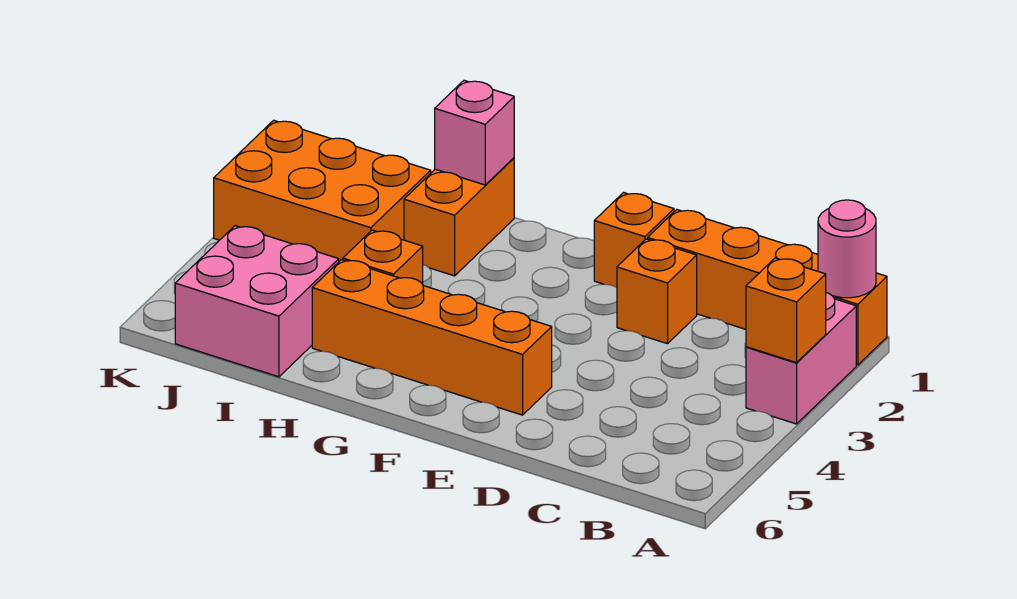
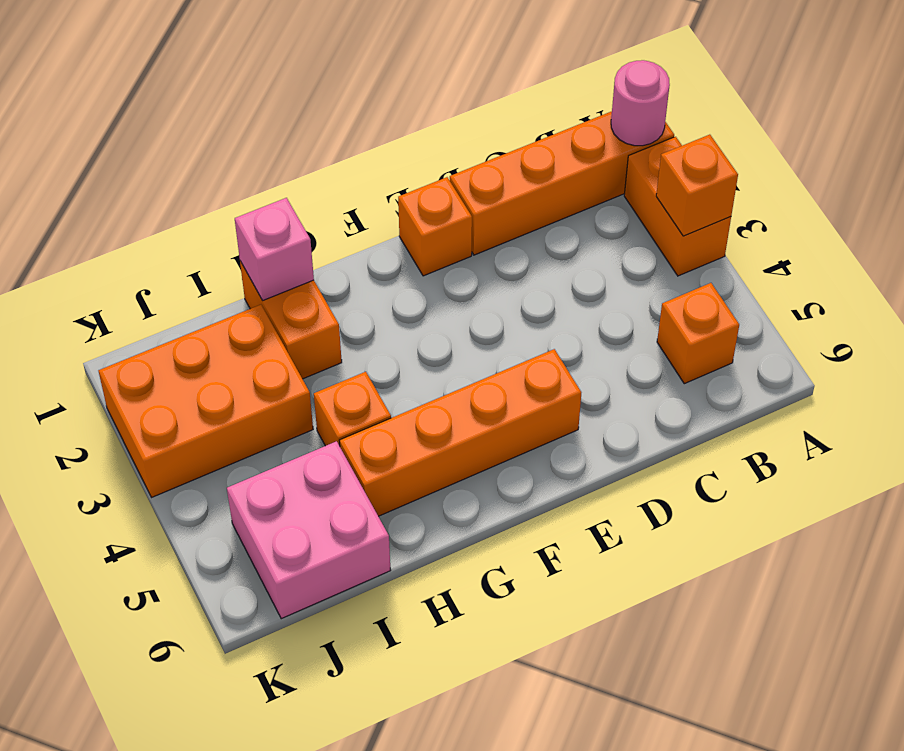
pink brick A2:A3 level 1 -> orange brick A2:A3 level 1
orange brick D2 level 1 -> orange brick B5 level 1

